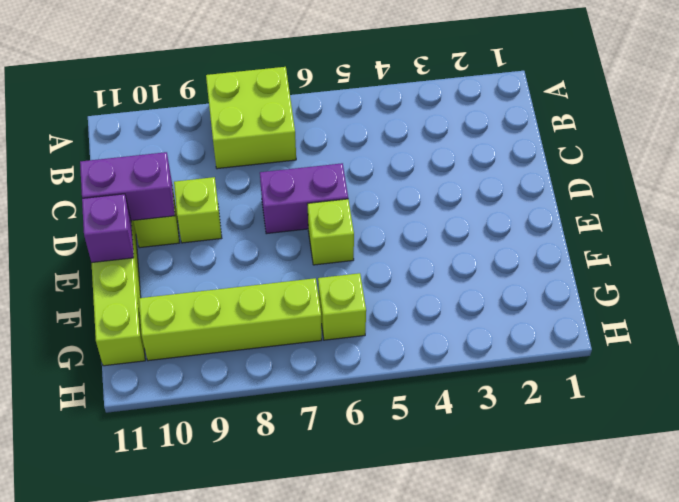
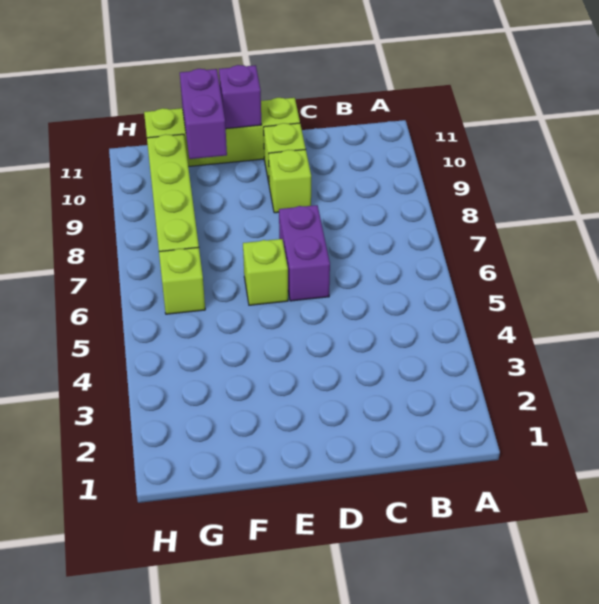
lime brick A7:B8 level 1 -> none
purple brick D10:D11 level 2 -> purple brick F10:F11 level 2

